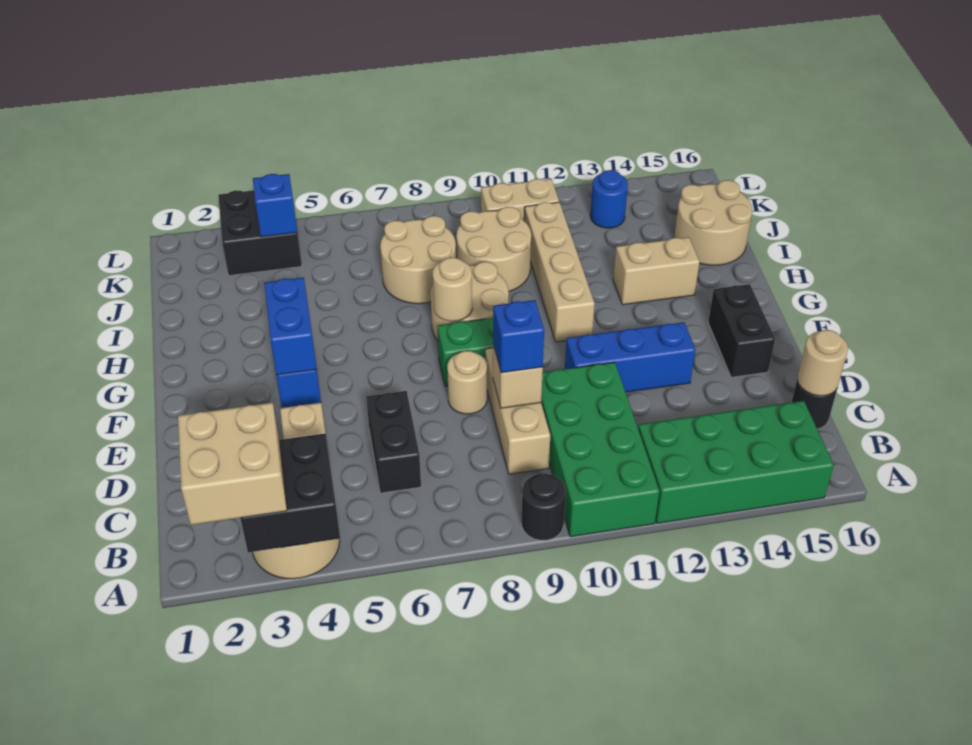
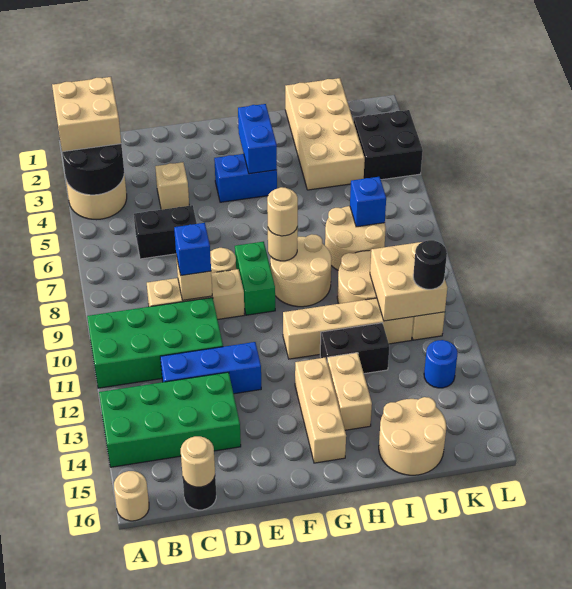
black brick A3:B4 level 2 -> black round brick A3:B4 level 2
black round brick A9 level 1 -> black round brick K11 level 3
green brick A12:B15 level 1 -> green brick A13:D14 level 1
none -> tan round brick A16 level 1
blue brick E11:E13 level 1 -> blue brick C12:E12 level 1
black brick E15:F15 level 1 -> black brick H12:I12 level 1
blue brick F4:G4 level 2 -> blue brick G3:G4 level 2
none -> tan round brick G8 level 3
none -> tan brick G13:G15 level 1
none -> tan brick I1:J4 level 1
none -> tan brick J10:K11 level 2
blue brick K4 level 2 -> blue brick J7 level 2

